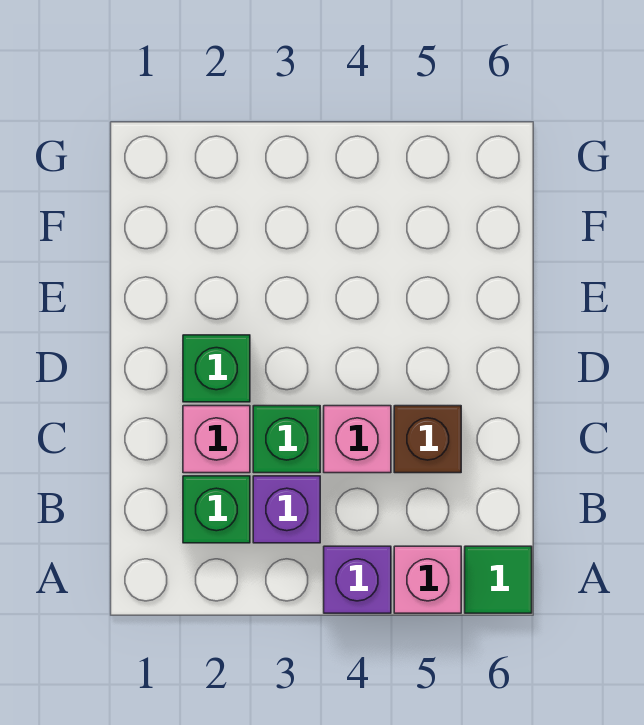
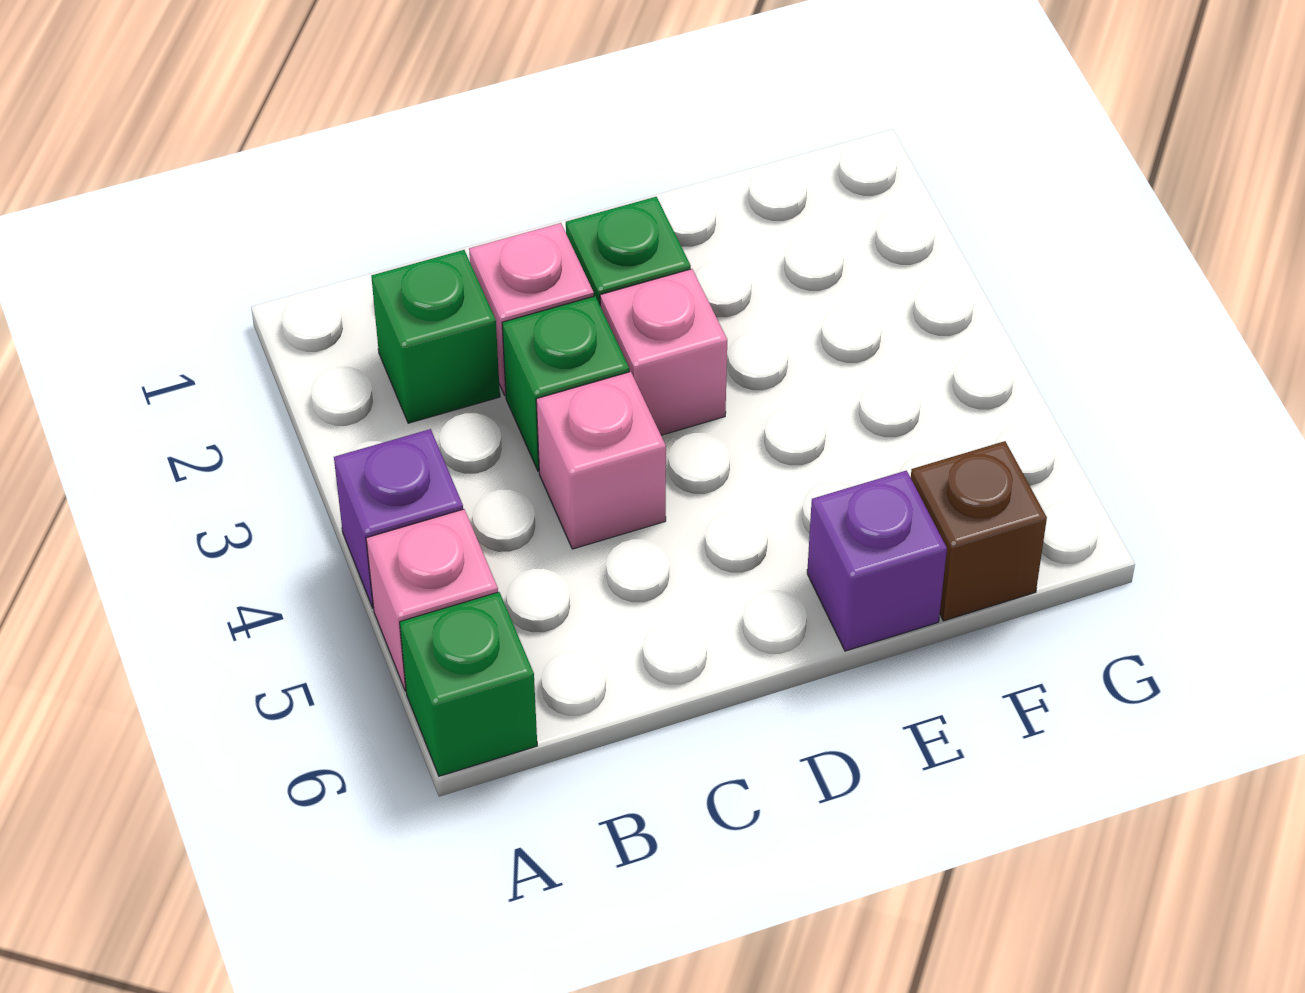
green tile A6 level 1 -> green brick A6 level 1
purple brick B3 level 1 -> purple brick E6 level 1
brown brick C5 level 1 -> brown brick F6 level 1
none -> pink brick D3 level 1

